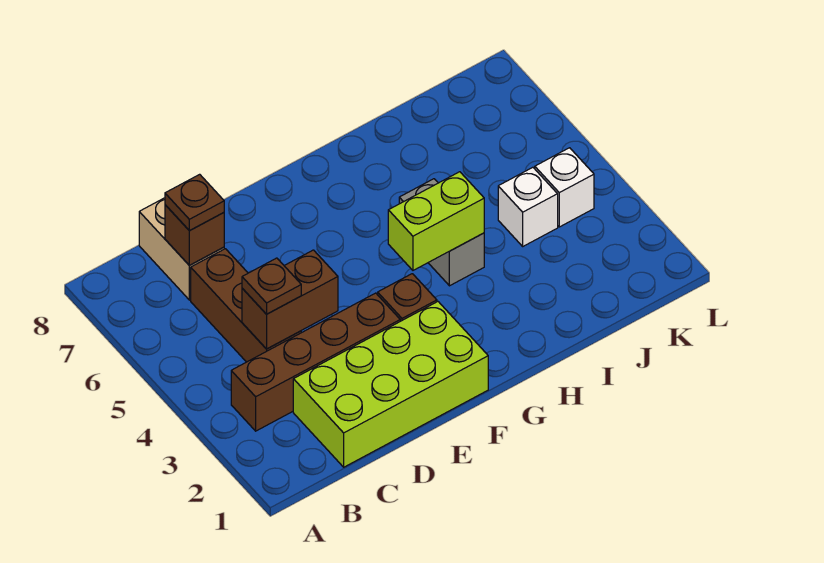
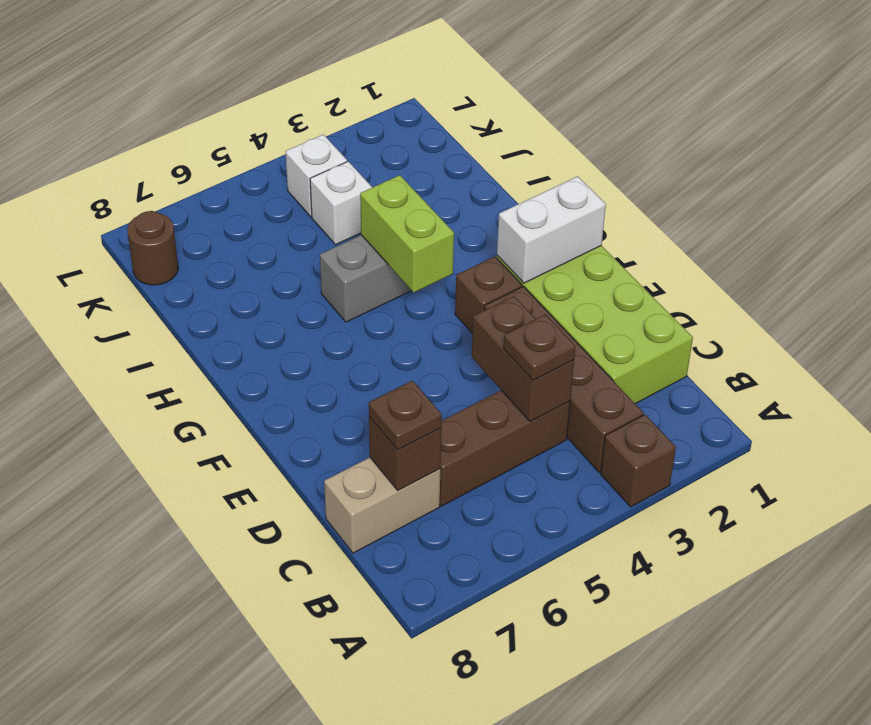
none -> brown brick A3 level 1
none -> white brick F1:F2 level 2
none -> brown round brick K8 level 1

